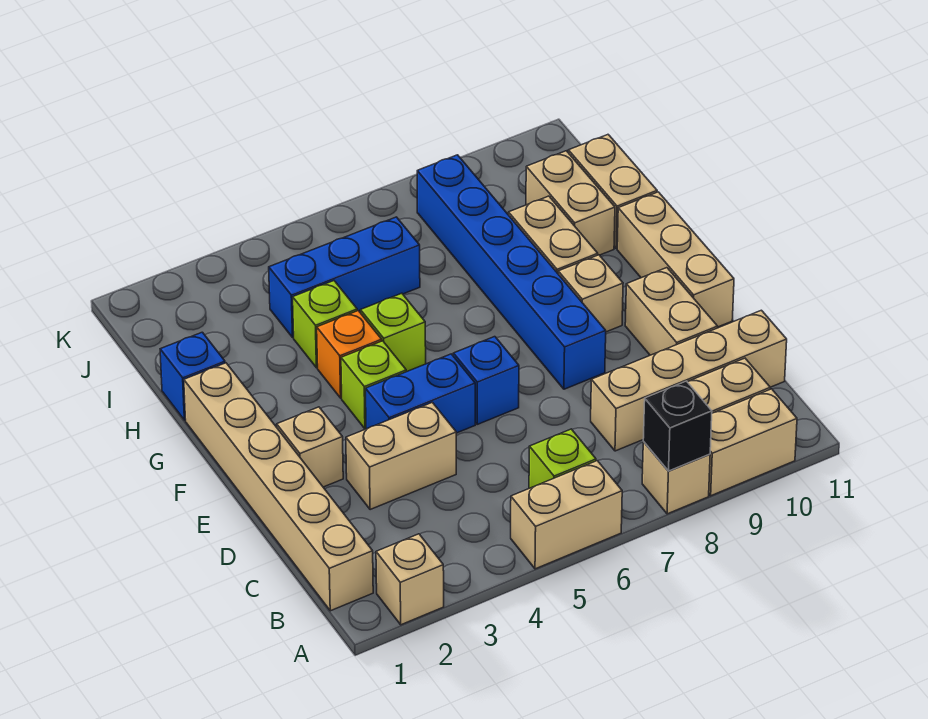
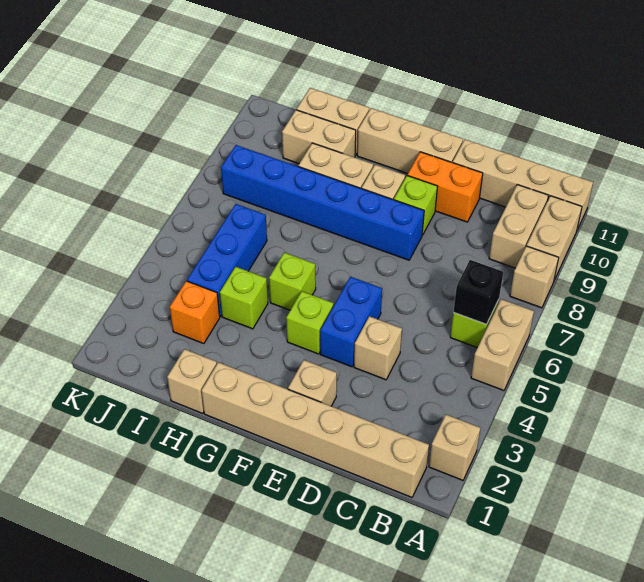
black brick A8 level 2 -> black brick B6 level 2
tan brick C8:C11 level 1 -> tan brick A11:D11 level 1
tan brick D3:D4 level 1 -> tan brick D4 level 1
tan brick D10:E10 level 1 -> orange brick D10:E10 level 1
blue brick E6 level 1 -> none
none -> lime brick E9 level 1
orange brick G4 level 1 -> orange brick I3 level 1
blue brick H1 level 1 -> tan brick H1 level 1

